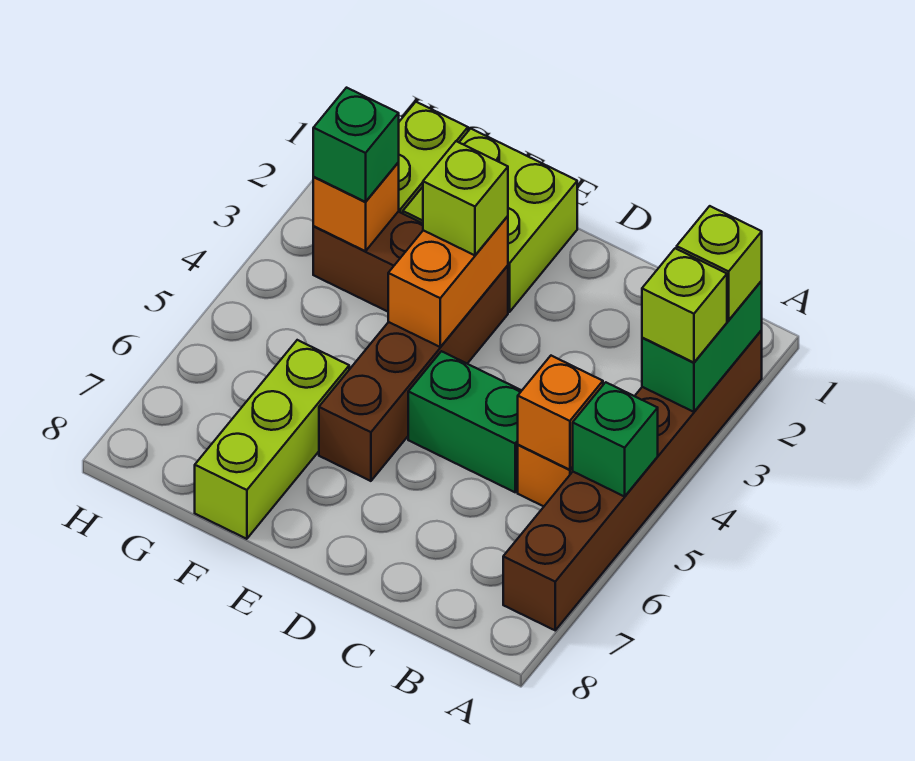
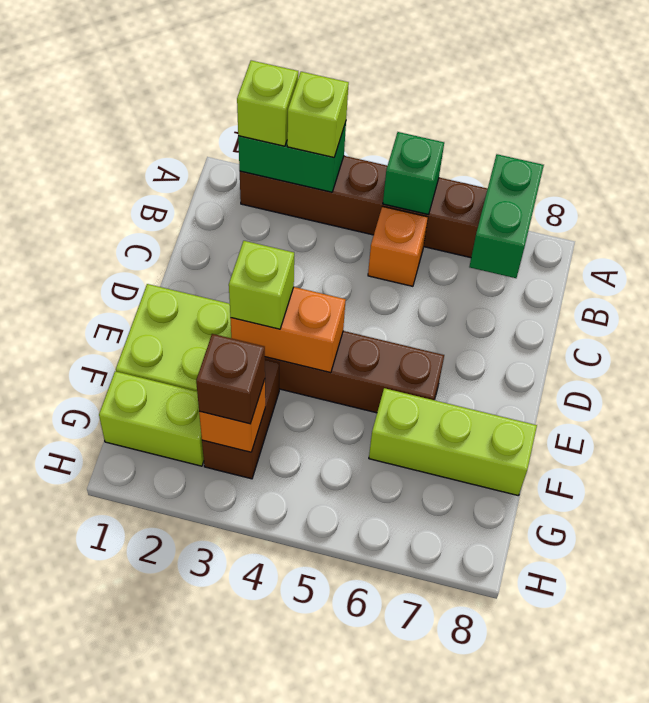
orange brick B5 level 2 -> none
green brick C5:D5 level 1 -> green brick A7:B7 level 2
green brick G3 level 3 -> brown brick G3 level 3

